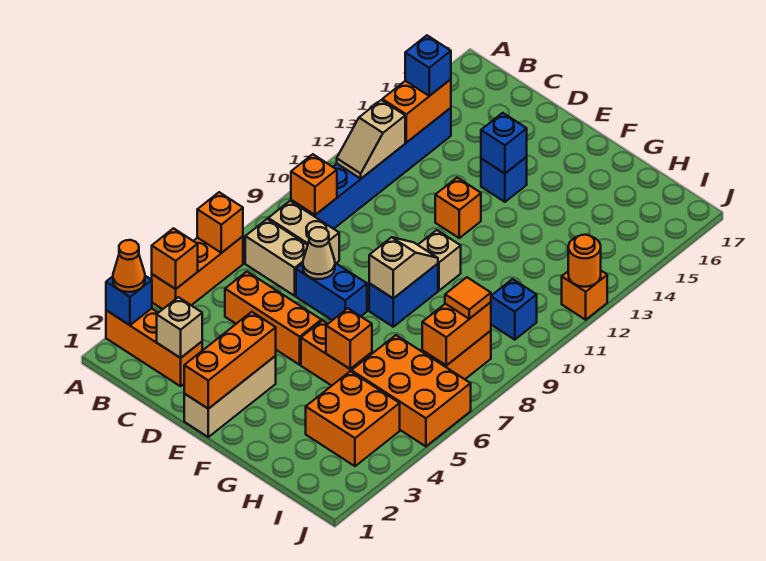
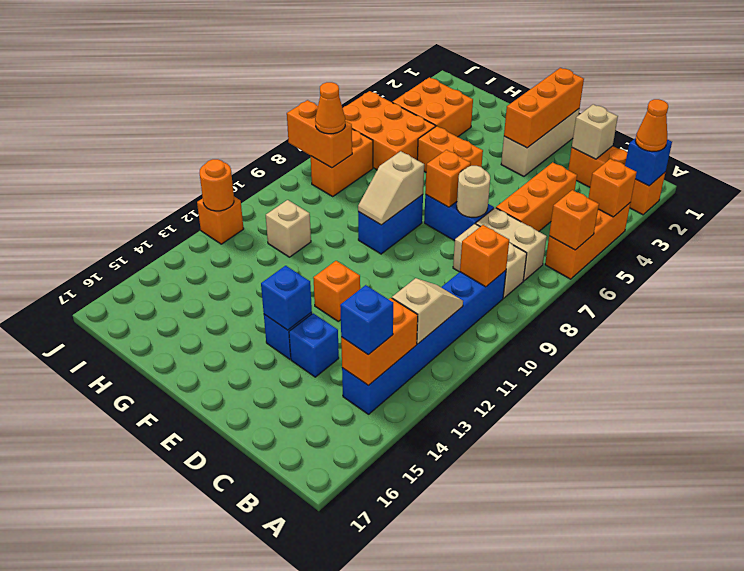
orange brick C5:E5 level 1 -> orange brick C4:C6 level 1
tan cone D7 level 2 -> tan round brick D7 level 2
tan brick F10 level 1 -> tan brick H11 level 1
orange brick G5 level 2 -> orange brick E7 level 2
orange brick I7:I8 level 2 -> orange brick I8:J8 level 2
orange tile I8 level 3 -> orange cone I8 level 3
blue brick I10 level 1 -> blue brick D14 level 1

